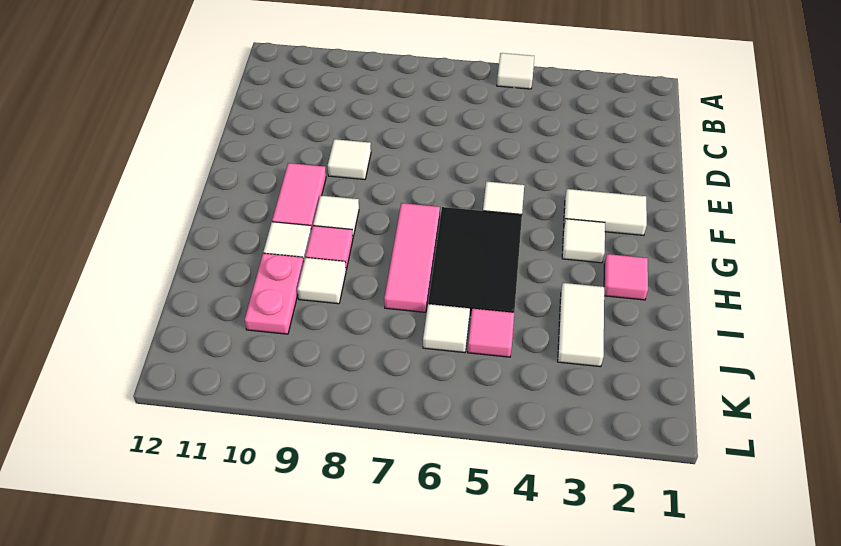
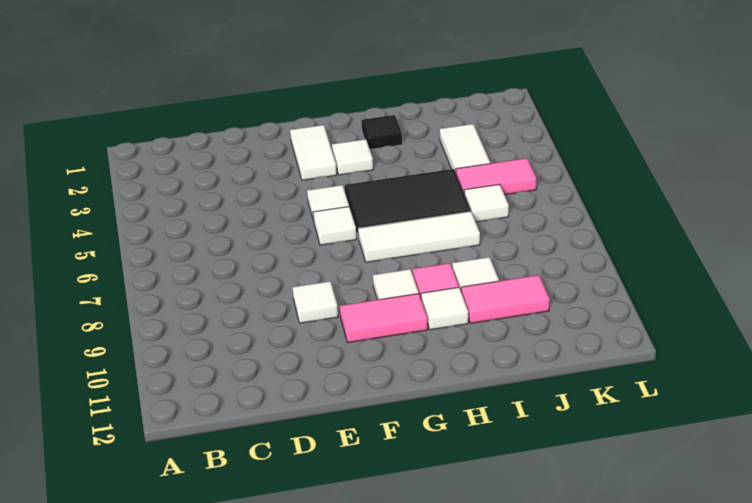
white tile A5 level 1 -> white tile F6 level 1
pink tile G7:I7 level 1 -> white tile G7:I7 level 1
pink tile H2 level 1 -> black tile H2 level 1
white tile I3:J3 level 1 -> white tile J3:J4 level 1
pink plate I10:J10 level 1 -> pink tile I10:J10 level 1
pink tile J5 level 1 -> pink tile J5:K5 level 1

